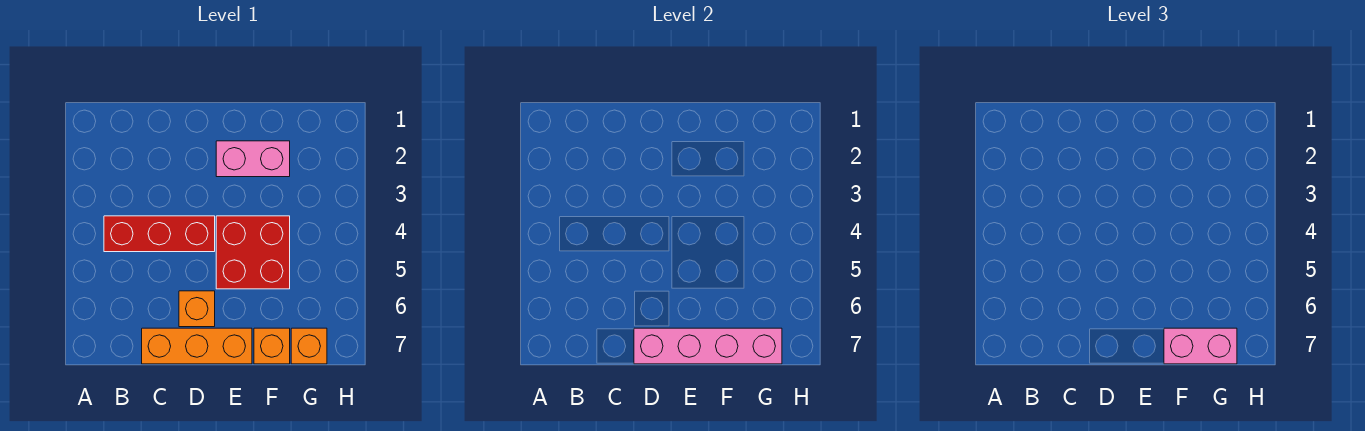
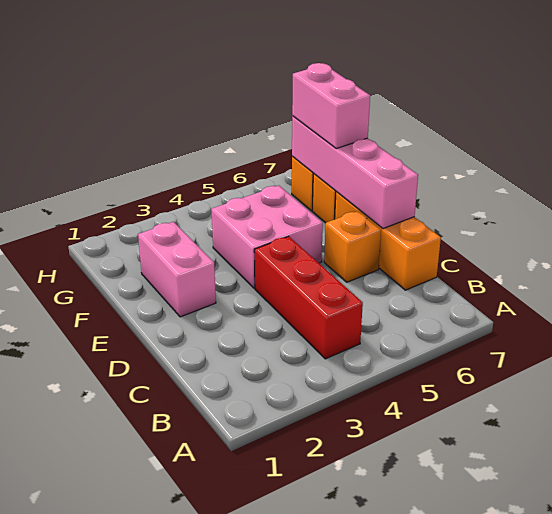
red brick E4:F5 level 1 -> pink brick E4:F5 level 1

